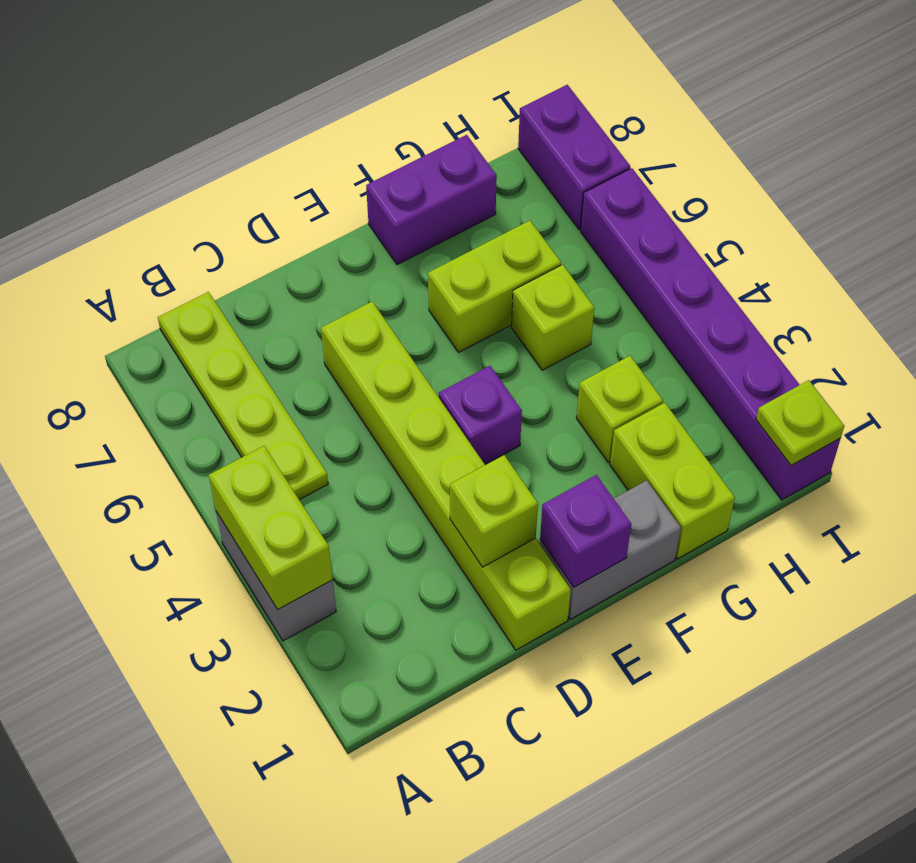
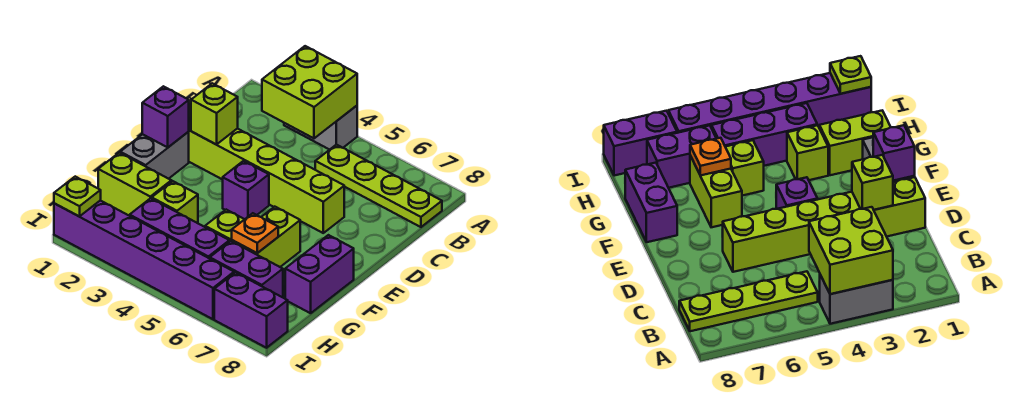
lime brick A3:A4 level 2 -> lime brick A3:B4 level 2
none -> orange plate G6 level 2
none -> purple brick H3:H5 level 1
none -> purple brick H6:H7 level 1

